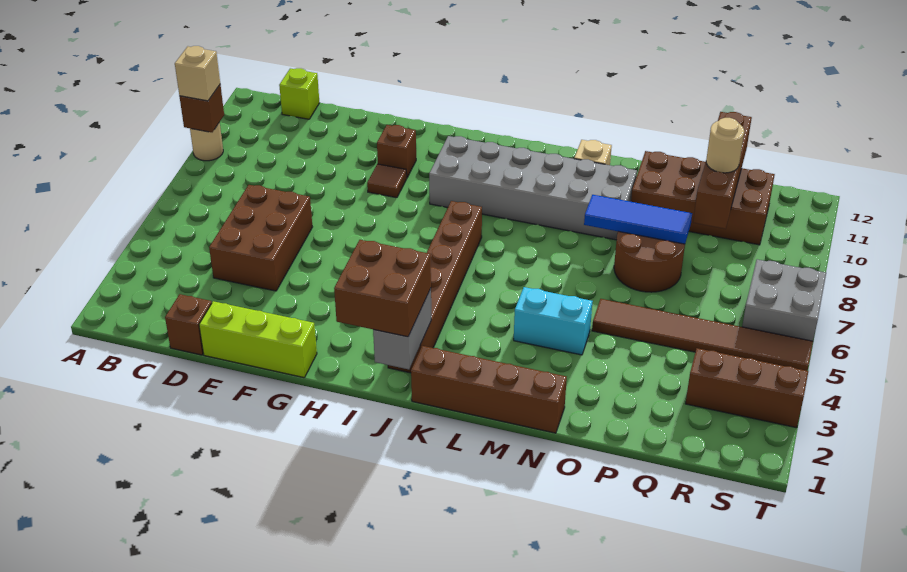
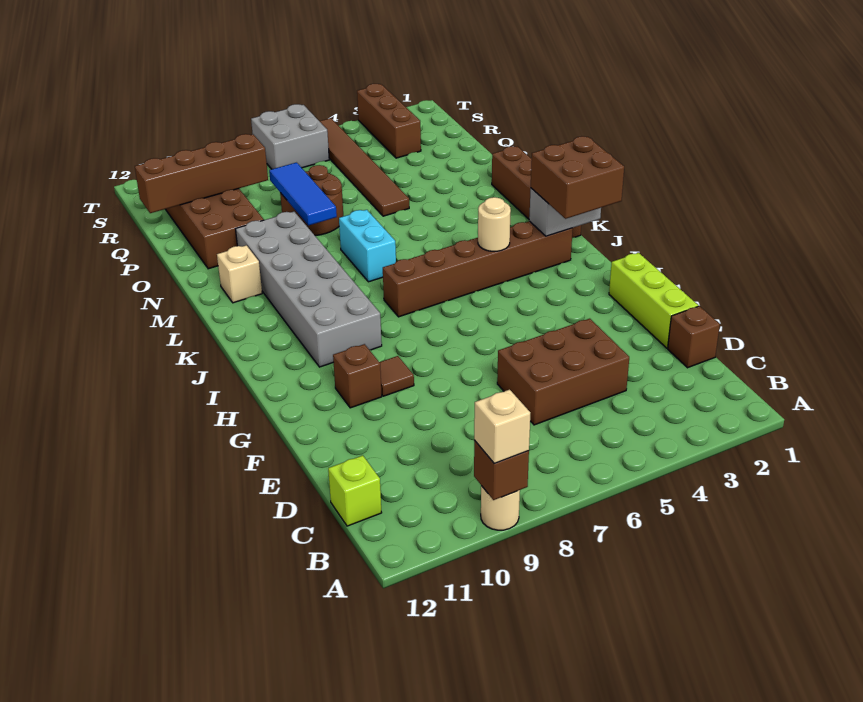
cyan brick M4:N4 level 1 -> cyan brick L7:M7 level 1
tan round brick Q10 level 3 -> tan round brick J4 level 2

